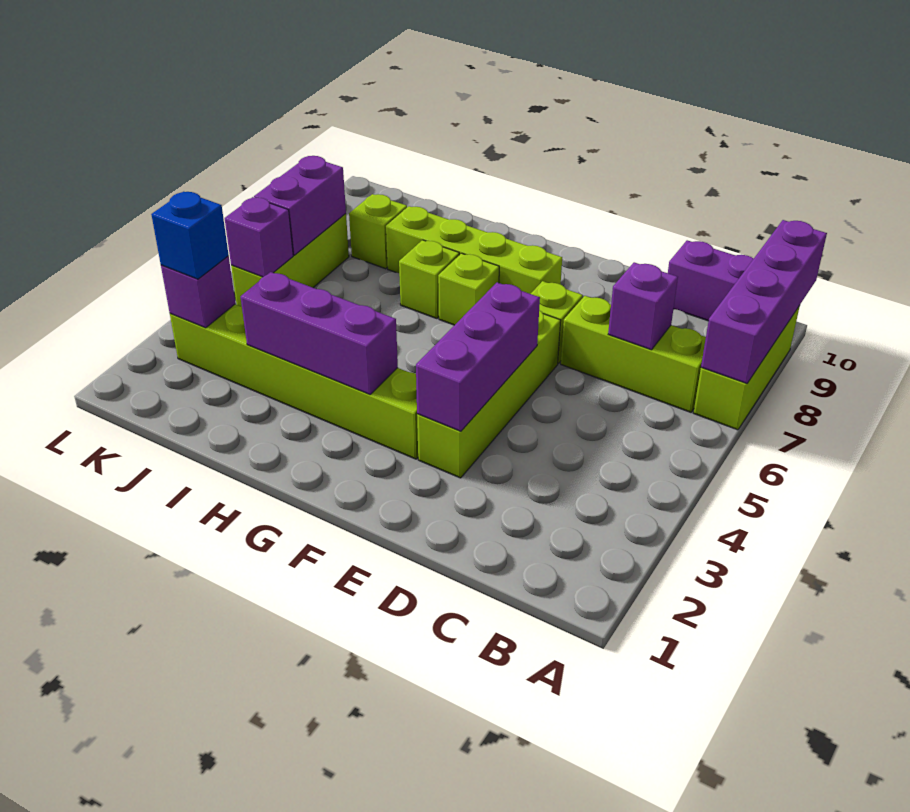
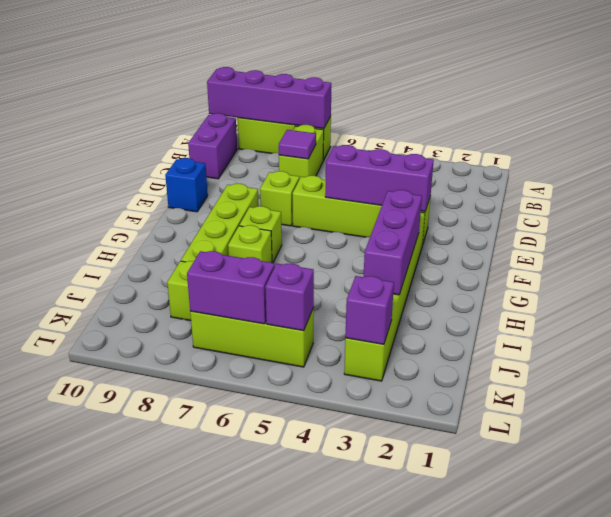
lime brick B7:D7 level 1 -> lime brick B7:C7 level 1
purple brick C7 level 2 -> purple tile C7 level 2
blue brick K3 level 3 -> blue brick E10 level 1

